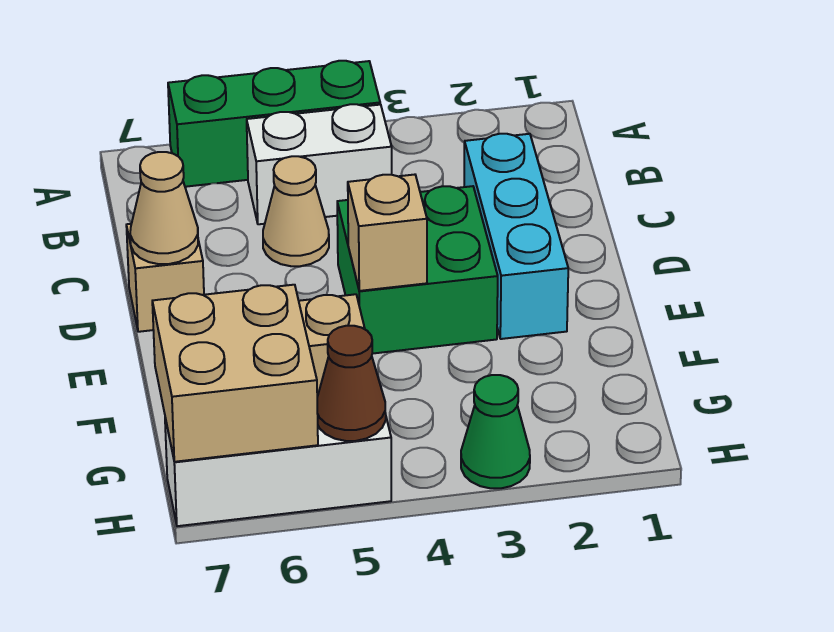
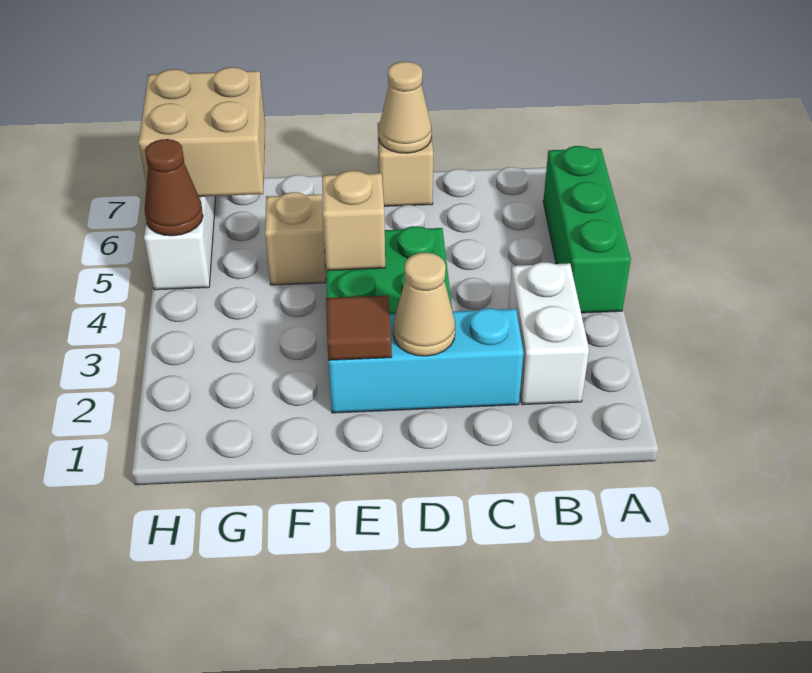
white brick B4:B5 level 1 -> white brick B2:B3 level 1
tan cone C5 level 1 -> tan cone D2 level 2
none -> brown tile E2 level 2
green cone H3 level 1 -> none

